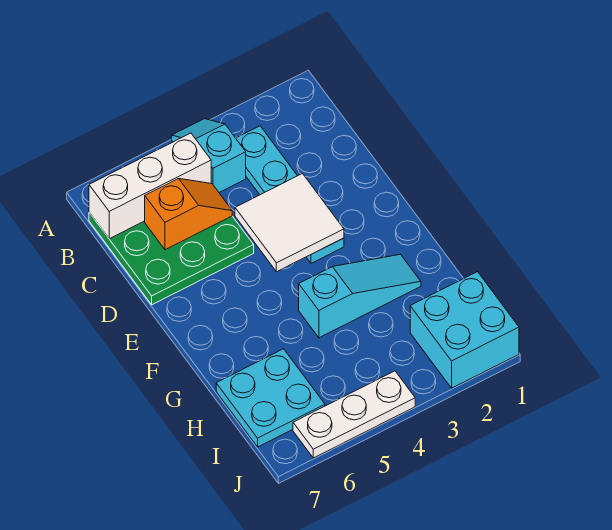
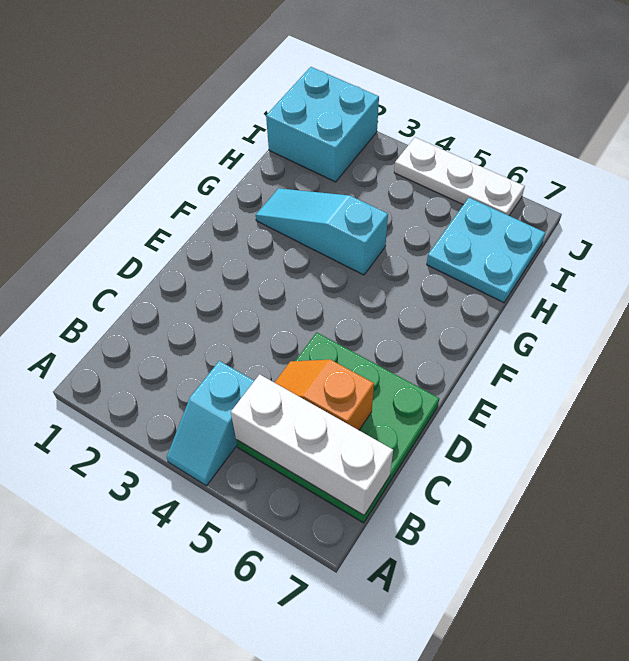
cyan plate B3:E3 level 1 -> none
white tile D3:E4 level 2 -> none

